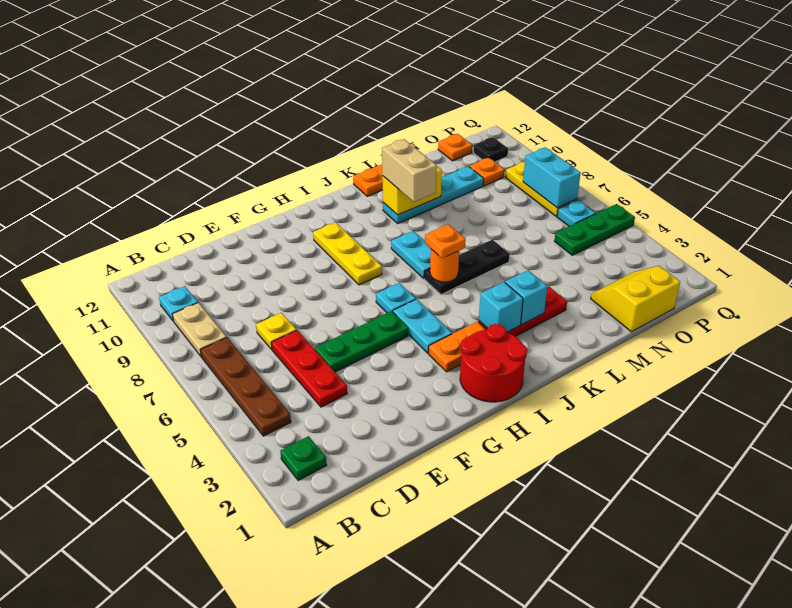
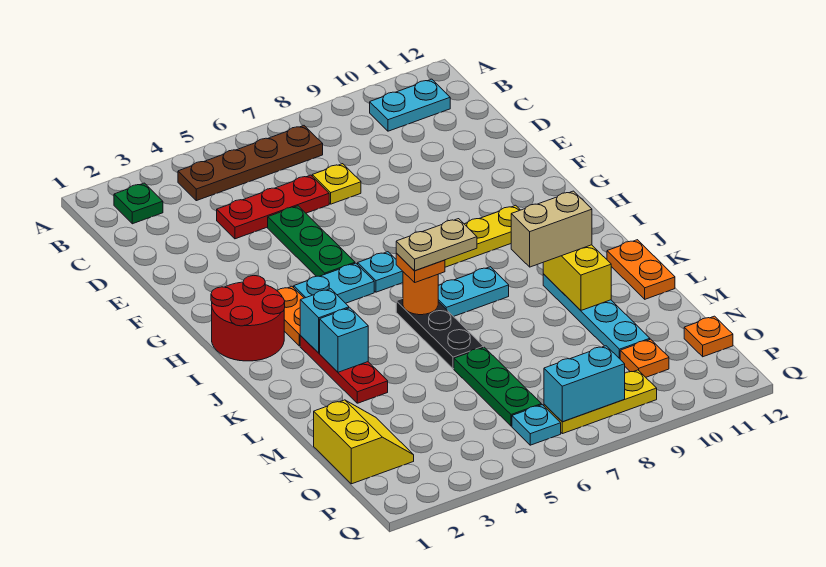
tan plate B8:B9 level 1 -> tan plate J6:J7 level 4
cyan plate B10 level 1 -> cyan plate B10:B11 level 1
green plate O5:Q5 level 1 -> green plate M6:O6 level 1
black plate P11 level 1 -> none

